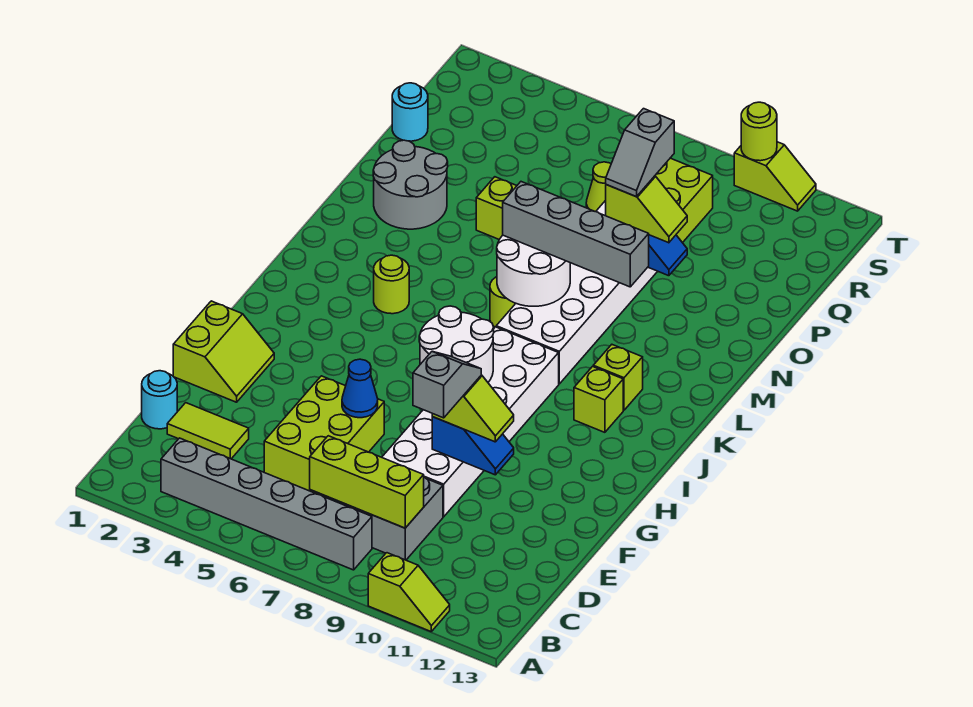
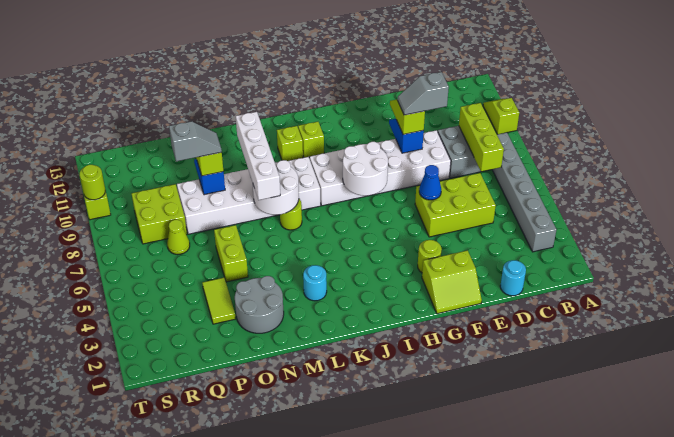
lime tile D2:D3 level 1 -> lime tile P3:P4 level 1
lime slope F1:G2 level 1 top 1 -> lime slope F1:G2 level 1 top 2
lime round brick K4 level 1 -> lime round brick G3 level 1
grey brick M7:M10 level 3 -> white brick M7:M10 level 3
cyan round brick Q1 level 1 -> cyan round brick L3 level 1

